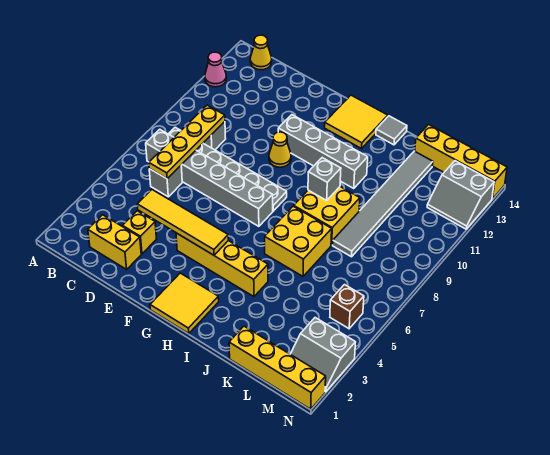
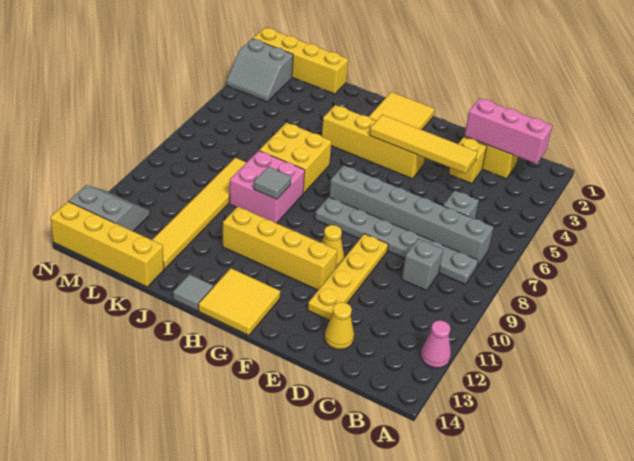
none -> pink brick B2:D2 level 2
yellow cone B14 level 1 -> yellow cone D13 level 1
yellow plate C6:C9 level 2 -> yellow plate E9:E12 level 1
grey brick F11:I11 level 1 -> yellow brick F11:I11 level 1
yellow brick I8:J9 level 1 -> pink brick I8:J9 level 1
grey brick I9 level 2 -> grey tile I9 level 2
grey tile K8:K13 level 1 -> yellow tile K8:K13 level 1
grey slope M2:N3 level 1 top 3 -> grey slope M2:N3 level 1 top 2
brown brick M5 level 1 -> none

